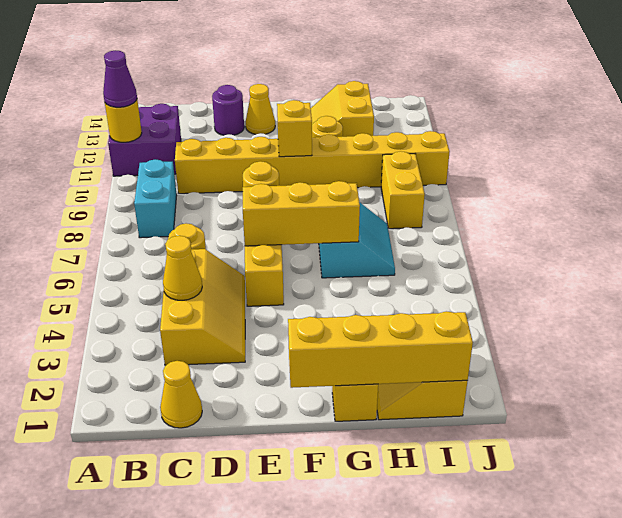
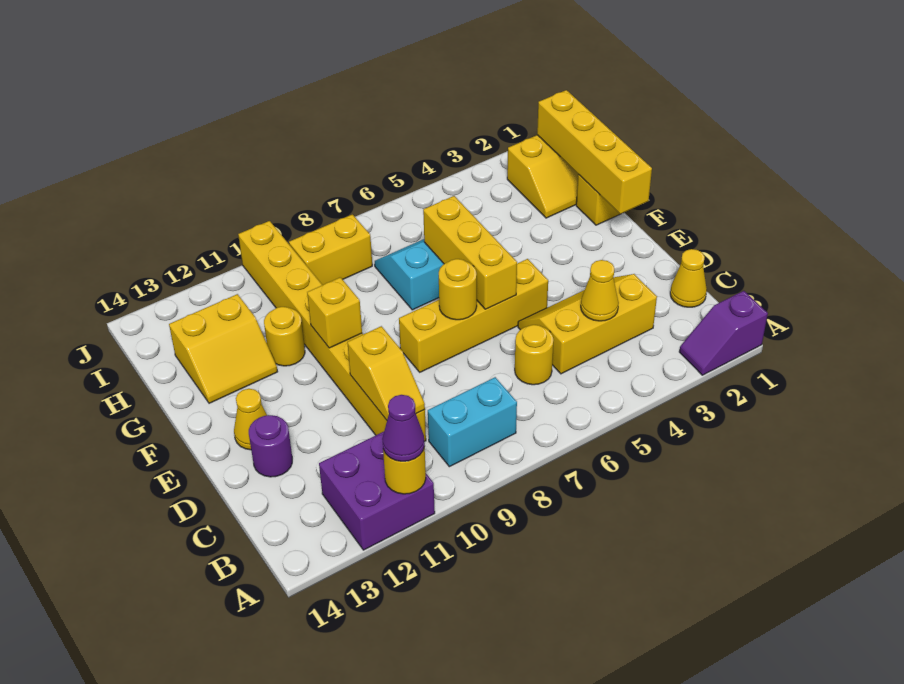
none -> purple slope A1:A2 level 1 top 1
none -> yellow slope C10:D10 level 2 top D

